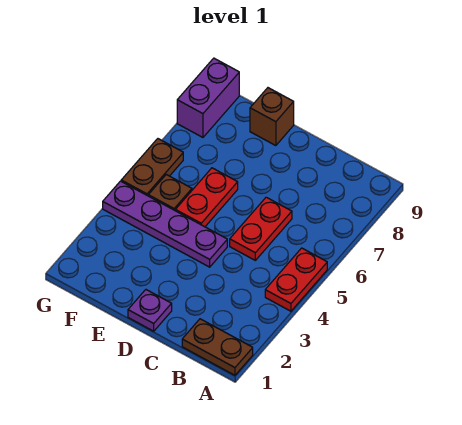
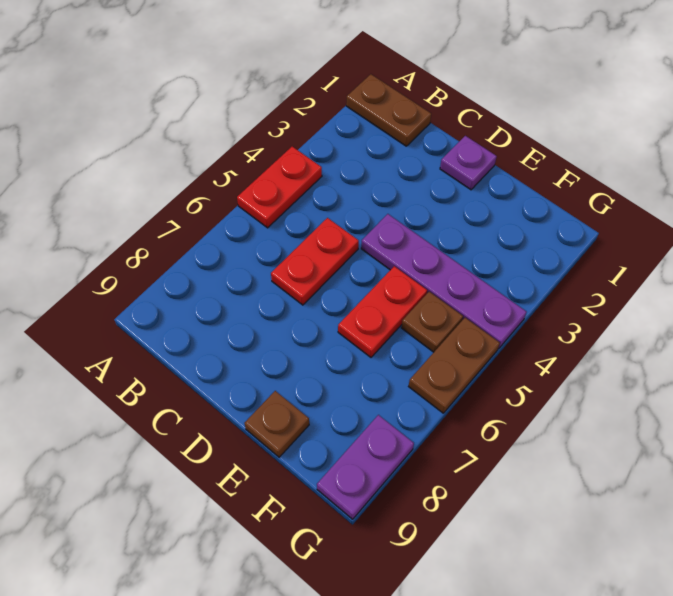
brown brick E9 level 1 -> brown plate E9 level 1
purple brick G8:G9 level 1 -> purple plate G8:G9 level 1

